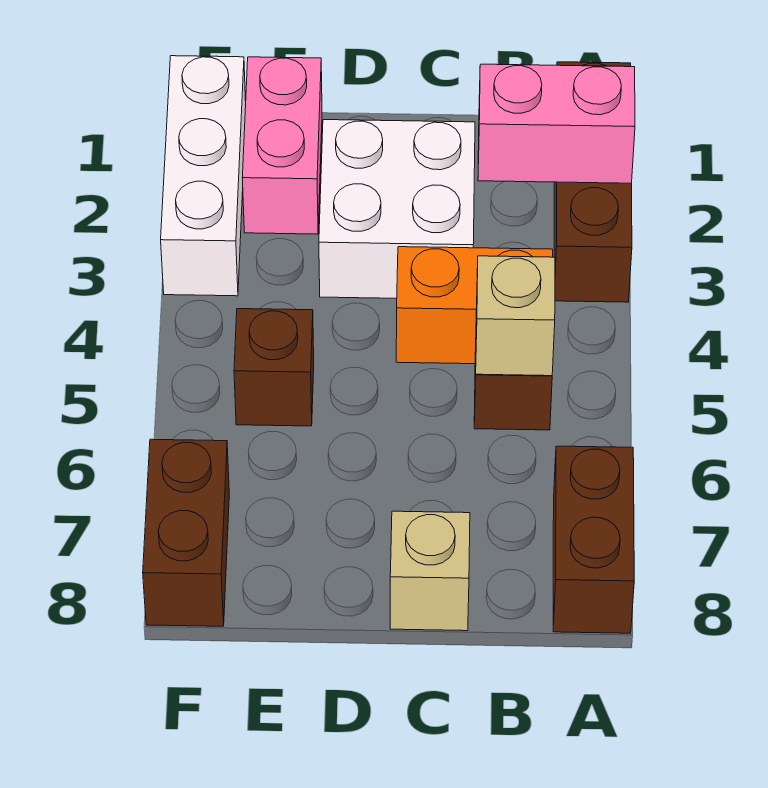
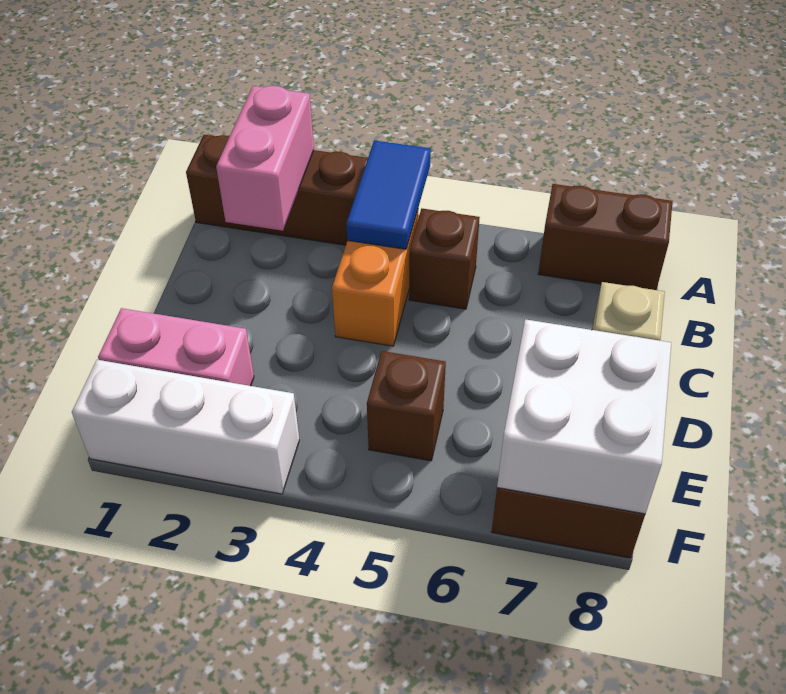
none -> blue tile A4:B4 level 2
tan brick B5 level 2 -> none
white brick C2:D3 level 1 -> white brick E7:F8 level 2

